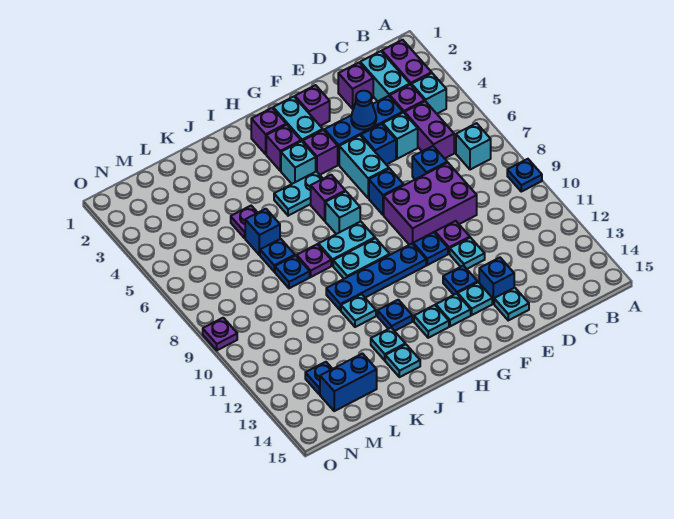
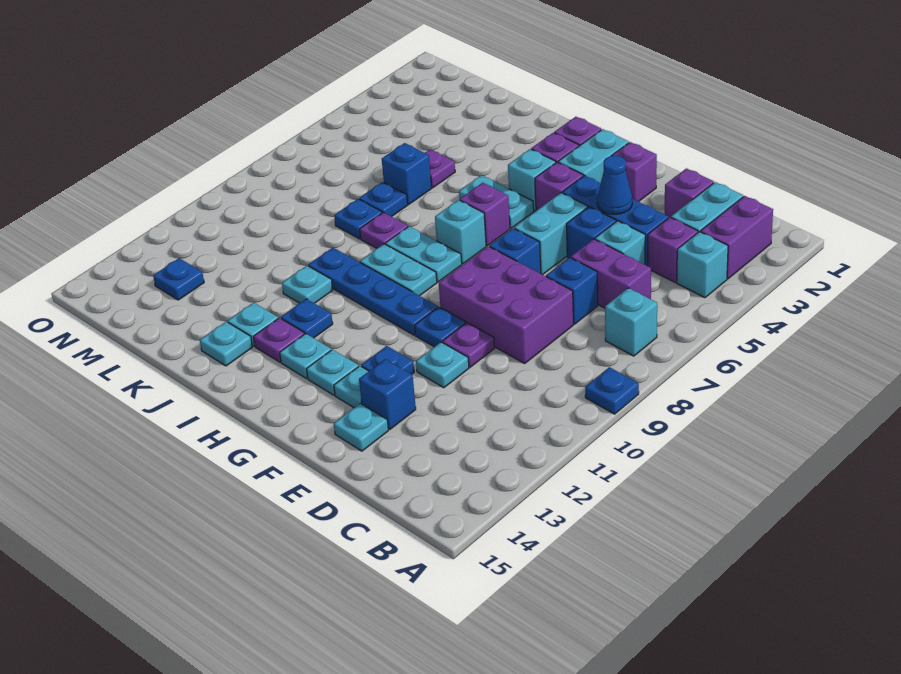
purple brick C5:C6 level 1 -> purple brick C6:D6 level 1
blue brick L14:M14 level 1 -> none
purple plate O9 level 1 -> purple plate I13 level 1

